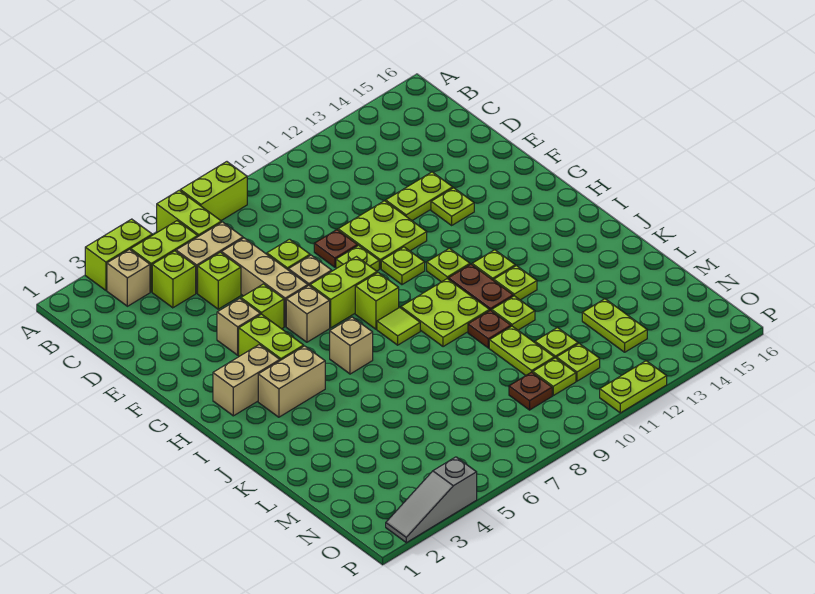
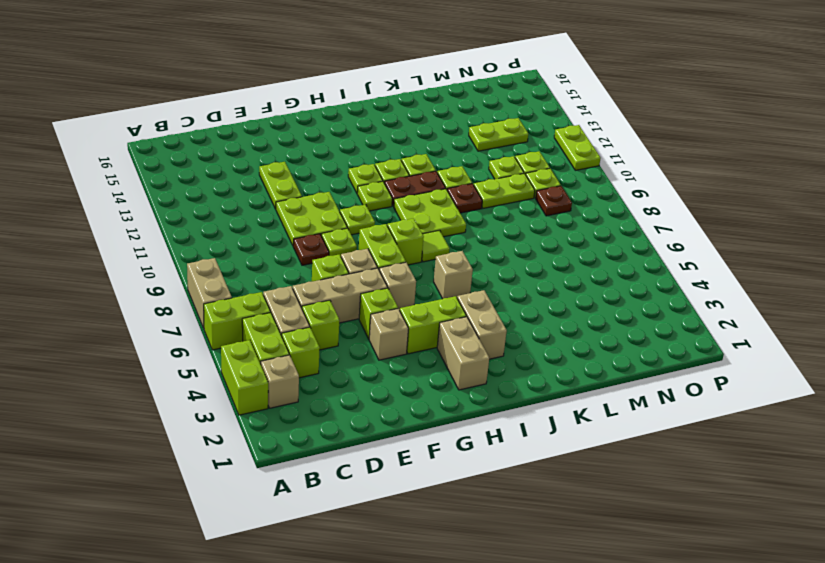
lime brick A7:A8 level 1 -> tan brick A7:A8 level 1
lime plate F13 level 1 -> lime plate H12 level 1
grey slope P2:P4 level 1 top 4 -> none

